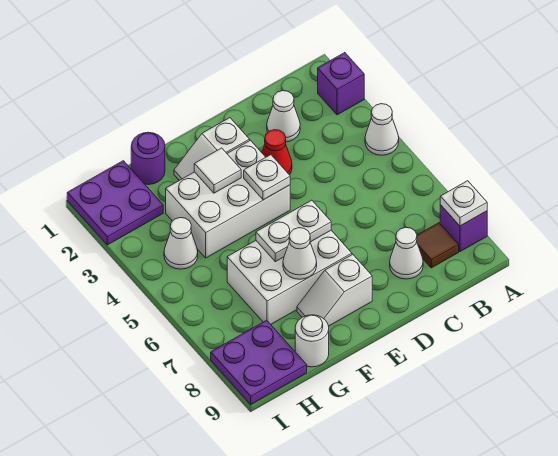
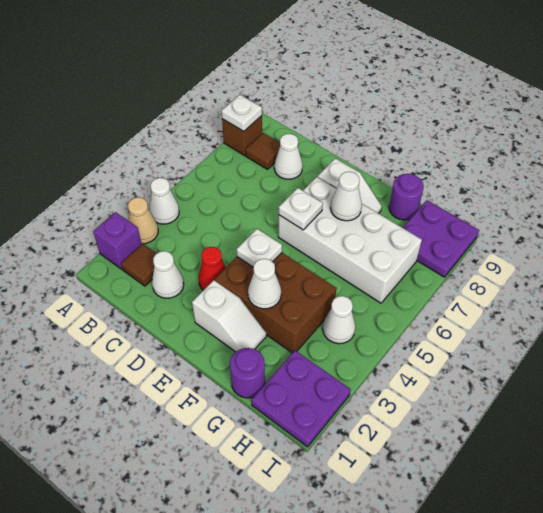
none -> tan cone A3 level 1
purple brick A8 level 1 -> brown brick A8 level 1
none -> brown tile B2 level 1
white brick E3:G4 level 1 -> brown brick E3:G4 level 1
white brick E6:G7 level 1 -> white brick E6:H7 level 1
white plate E6:F6 level 2 -> white plate E6 level 2
white tile F3 level 2 -> white cone F3 level 2
white round brick G9 level 1 -> purple round brick G9 level 1

